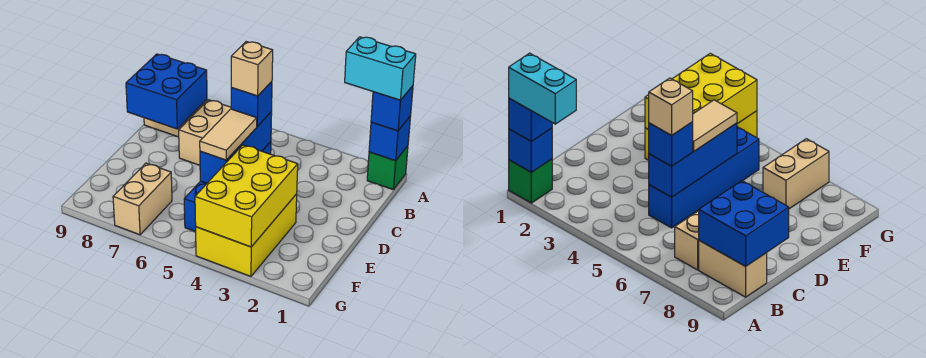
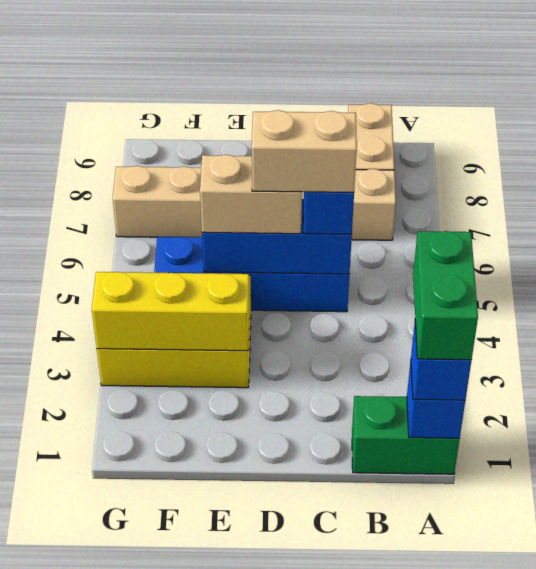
green brick A1 level 1 -> green brick A1:B1 level 1
cyan brick A1:A2 level 4 -> green brick A1:A2 level 4
blue brick B8:C9 level 2 -> none
tan brick C5 level 4 -> tan brick C5:D5 level 4
tan tile D5:E5 level 3 -> tan brick D5:E5 level 3
yellow brick E3:G4 level 2 -> yellow brick E3:G3 level 2

